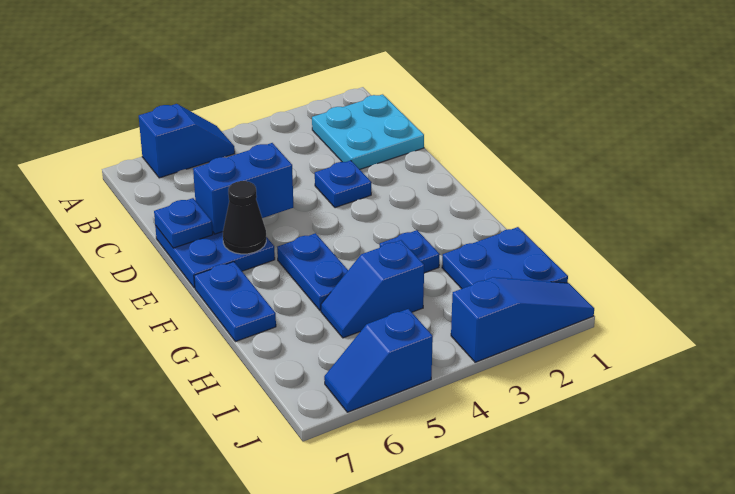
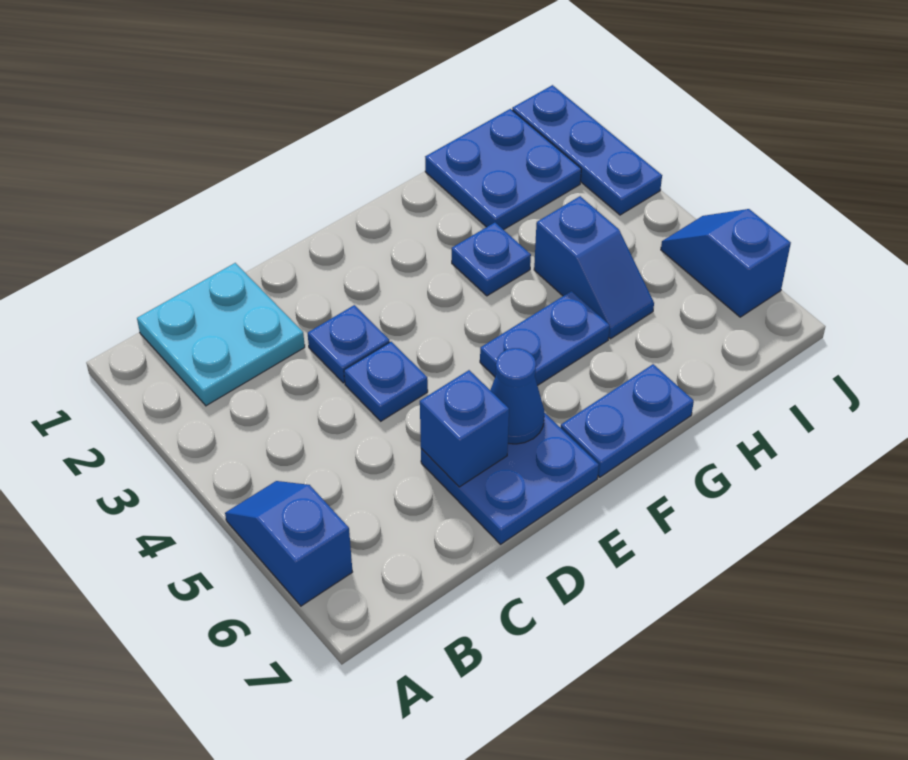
blue brick D5:D6 level 2 -> blue brick D6 level 2
blue plate D7 level 2 -> blue plate D4 level 1
black cone E6 level 2 -> blue cone E6 level 2
blue slope J1:J3 level 1 top 3 -> blue plate J1:J3 level 1
blue slope J5:J6 level 1 top 5 -> blue slope J5:J6 level 1 top 6

